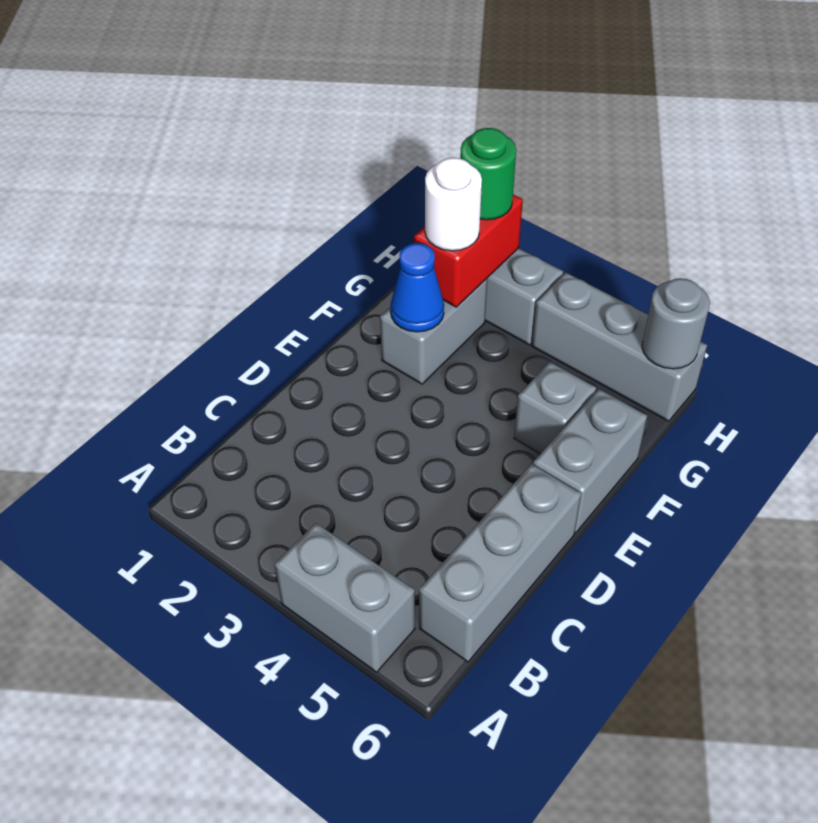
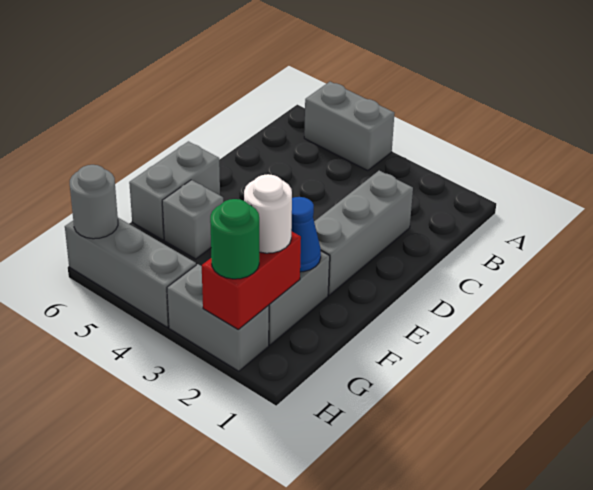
grey brick B6:D6 level 1 -> grey brick C2:E2 level 1

